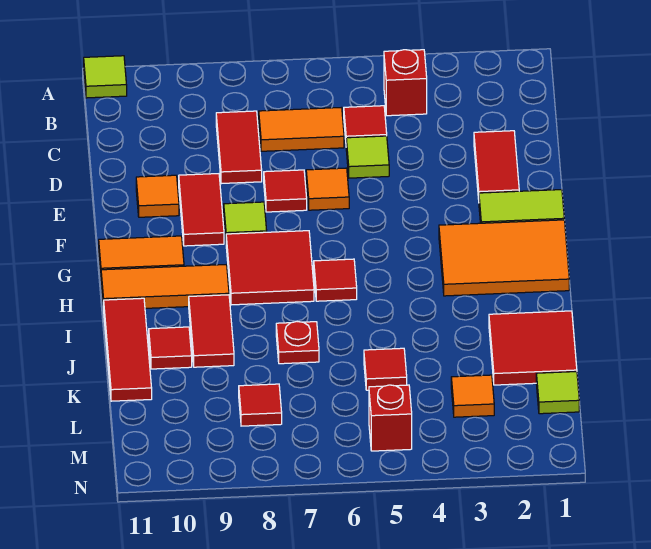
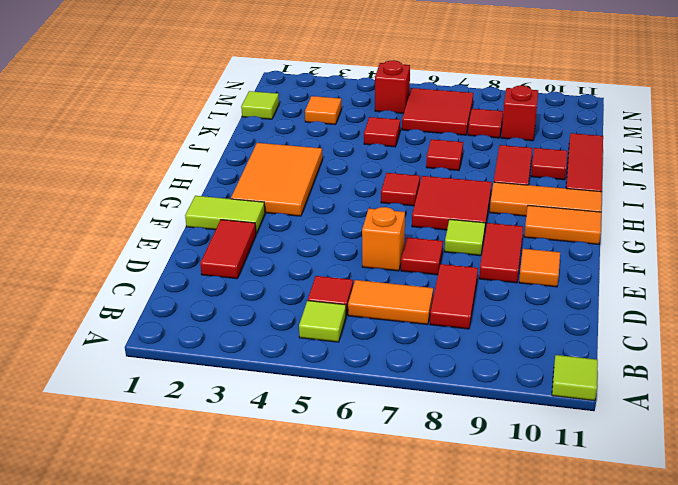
red brick B4 level 1 -> red brick L9 level 1
lime tile D5 level 1 -> lime tile B5 level 1
orange tile E6 level 1 -> orange brick E6 level 1
orange tile G1:H3 level 1 -> orange tile G2:I3 level 1
red tile J1:K2 level 1 -> red tile L6:M7 level 1
red plate J7 level 1 -> red tile J7 level 1

